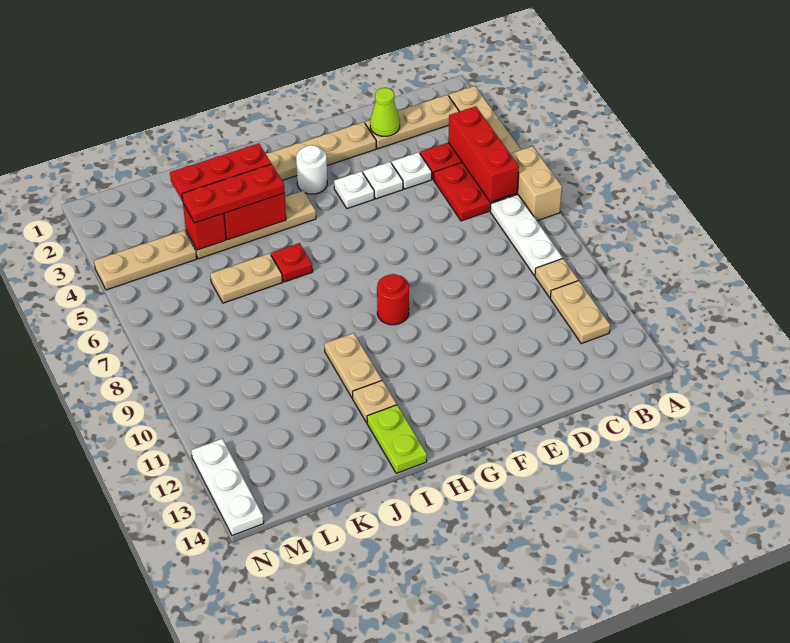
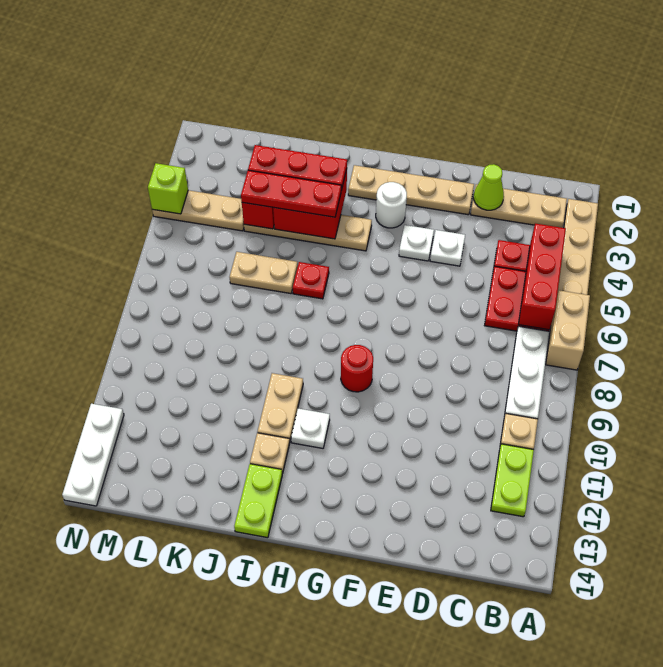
tan plate B11:B12 level 1 -> lime plate B11:B12 level 1
white plate D4 level 1 -> white plate H11 level 1
none -> lime brick N4 level 2

